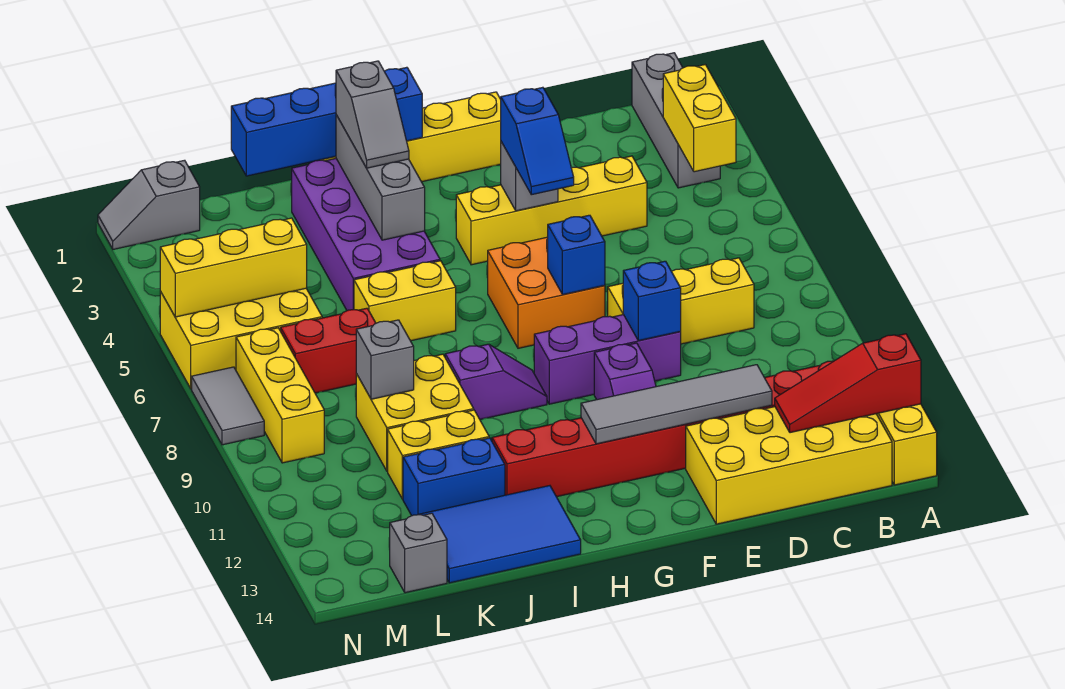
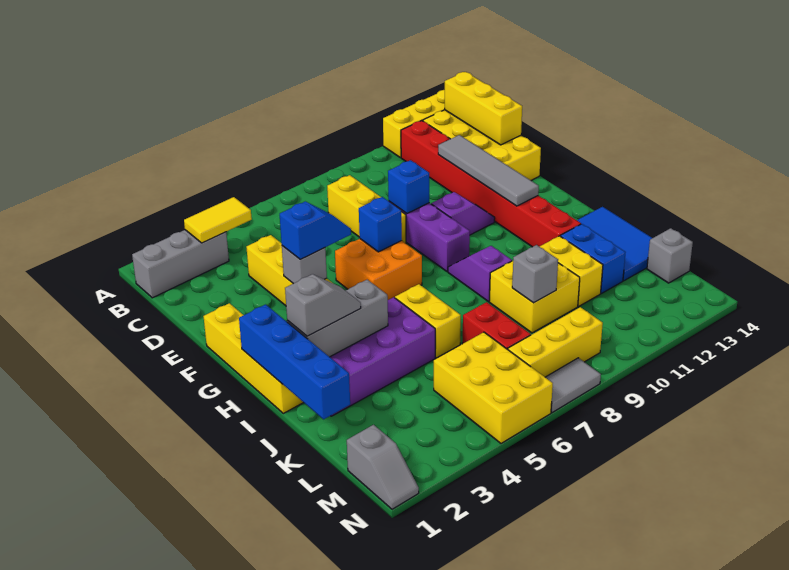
red slope A13:C13 level 2 top A -> none
yellow brick B3:B4 level 2 -> yellow tile B3:B4 level 2
yellow brick L5:N5 level 2 -> yellow brick B14:D14 level 2

